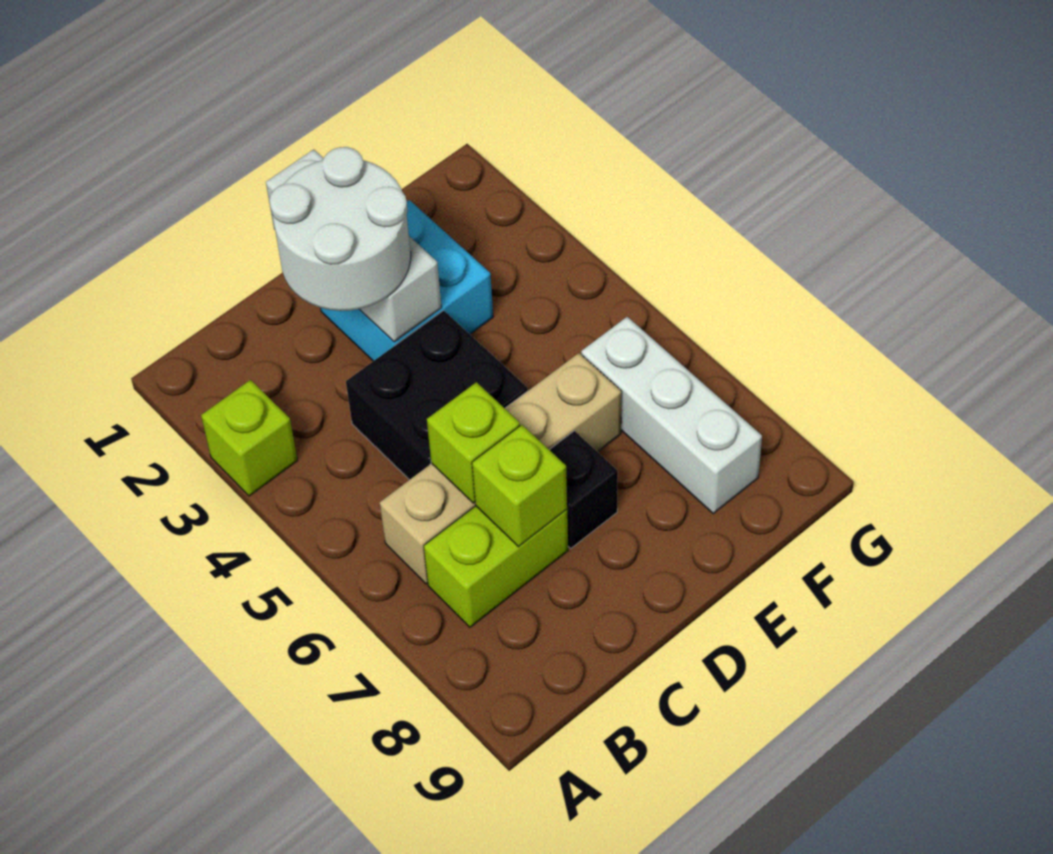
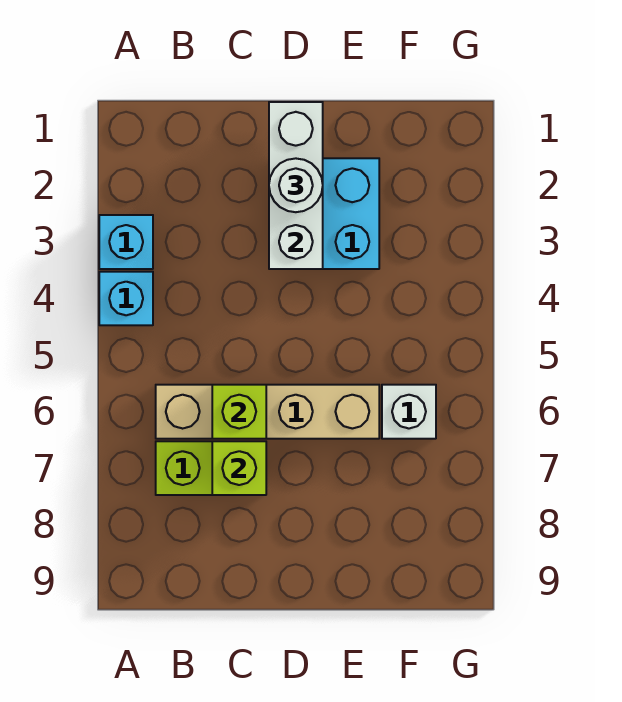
lime brick A3 level 1 -> cyan brick A3 level 1
none -> cyan brick A4 level 1
white round brick C2:D3 level 3 -> white round brick D2 level 3
black brick C4:D5 level 1 -> none
black brick D7 level 1 -> none
white brick F6:F8 level 1 -> white brick F6 level 1

